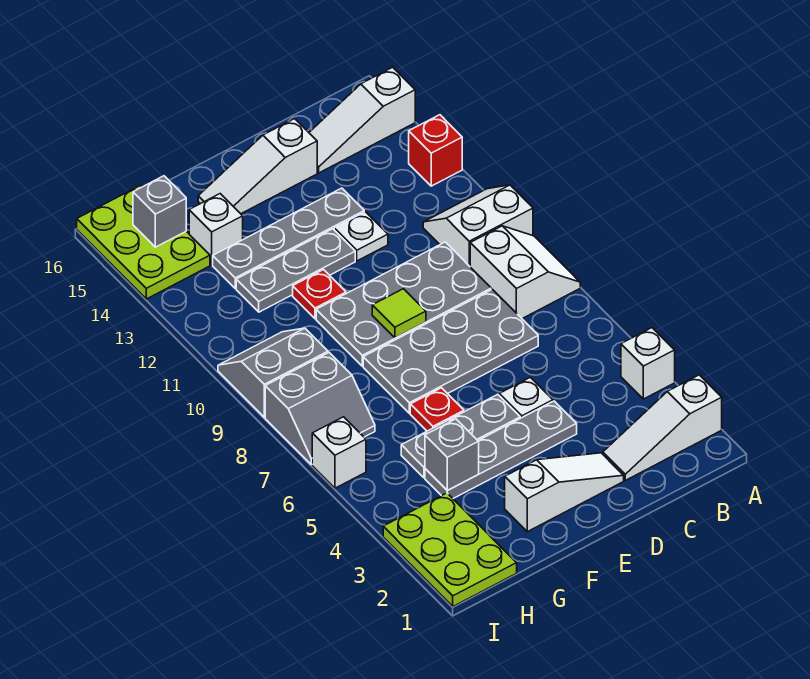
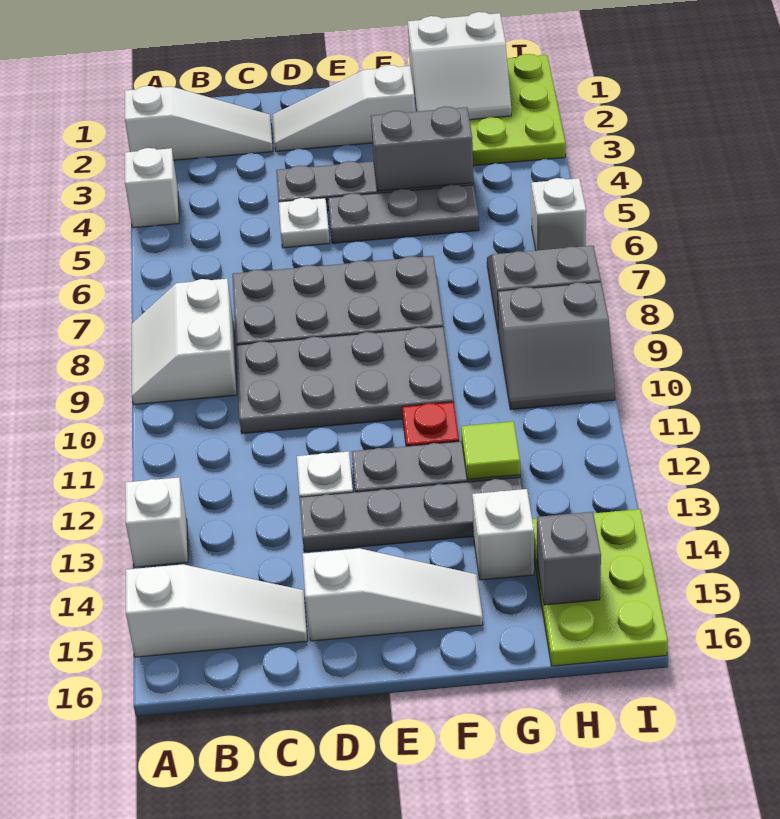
white slope A10:B11 level 1 top 10 -> white slope G1:H2 level 2 top 1
red brick A13 level 1 -> white brick A13 level 1
lime tile E9 level 2 -> lime tile G12 level 2
red plate F6 level 1 -> none
grey brick G4 level 2 -> grey brick F4:G4 level 2

